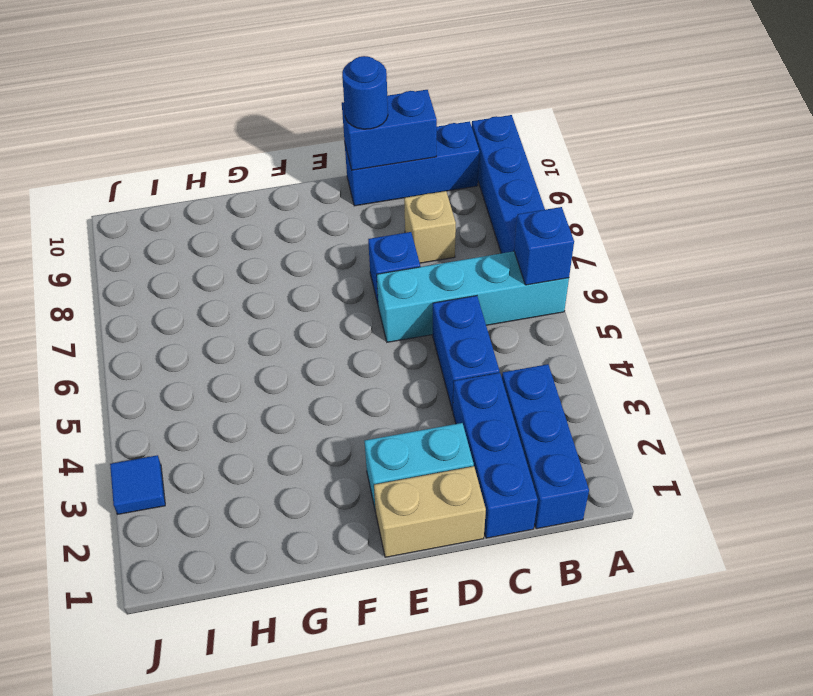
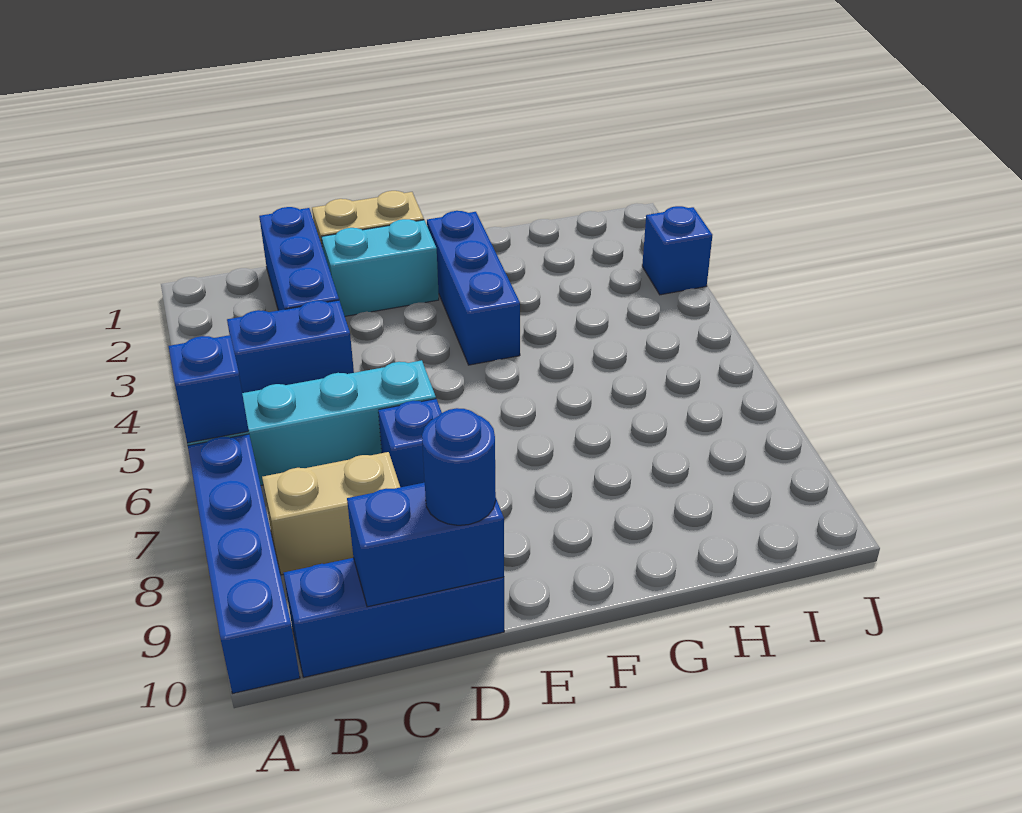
blue brick B1:B3 level 1 -> blue brick F2:F4 level 1
blue brick C4:C5 level 1 -> blue brick B4:C4 level 1
tan brick C8 level 1 -> tan brick B8:C8 level 1
blue tile J3 level 1 -> blue brick J3 level 1

